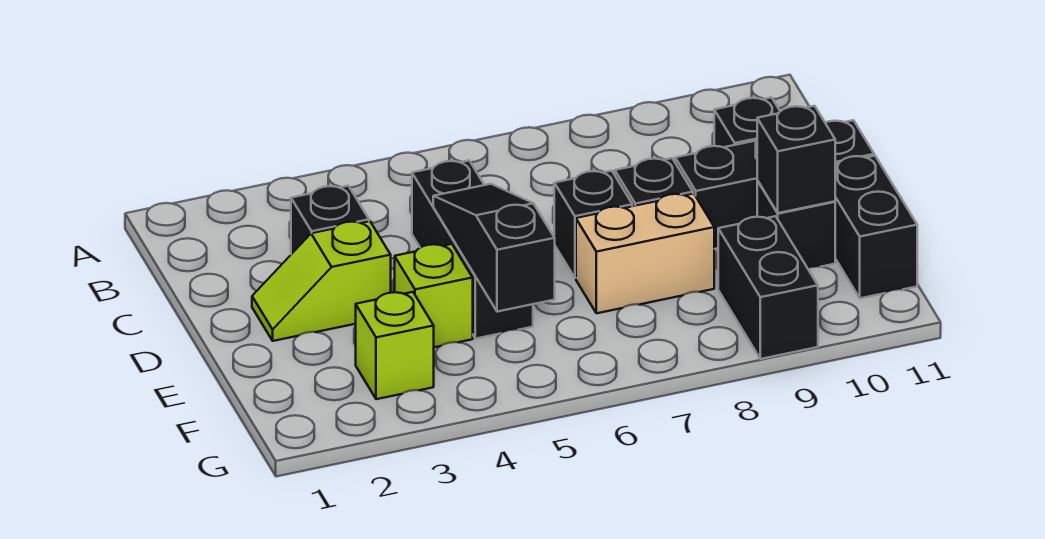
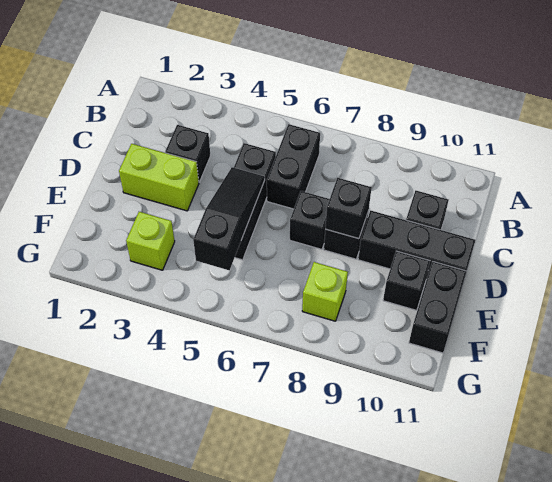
lime slope D2:D3 level 1 top 3 -> lime brick D2:D3 level 1
lime brick E4 level 1 -> lime brick F8 level 1
tan brick E7:E8 level 1 -> none
black brick E10 level 2 -> black brick D8 level 2
black brick F9:G9 level 1 -> black brick B6:C6 level 1

